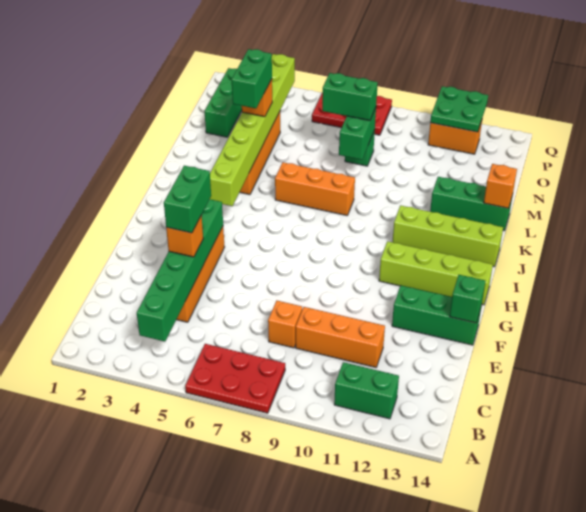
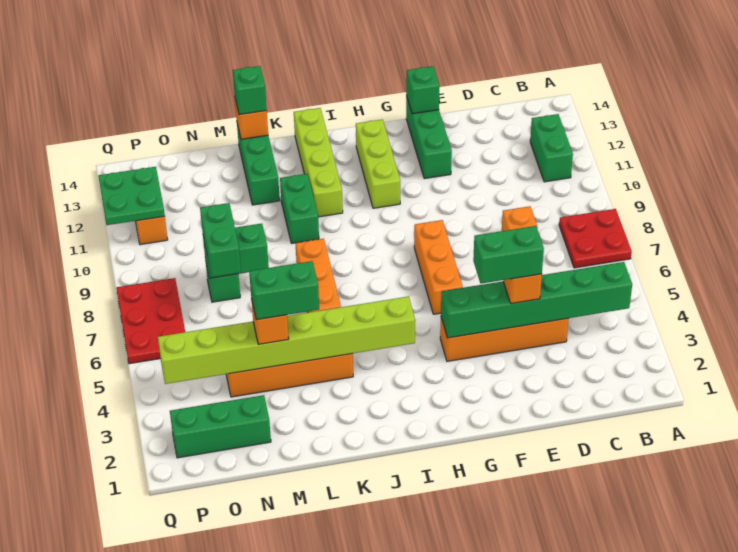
red plate A6:B8 level 1 -> red plate A7:B8 level 1
orange brick D9:D11 level 1 -> orange brick G6:G8 level 1
lime brick H11:H14 level 1 -> lime brick H11:H13 level 1
none -> green brick K10:K11 level 1
none -> green brick L14 level 3

